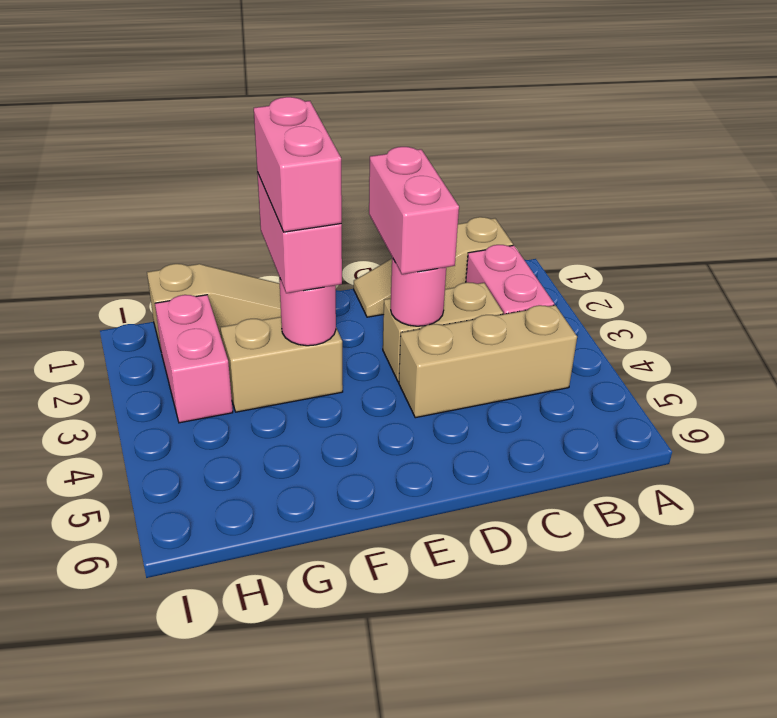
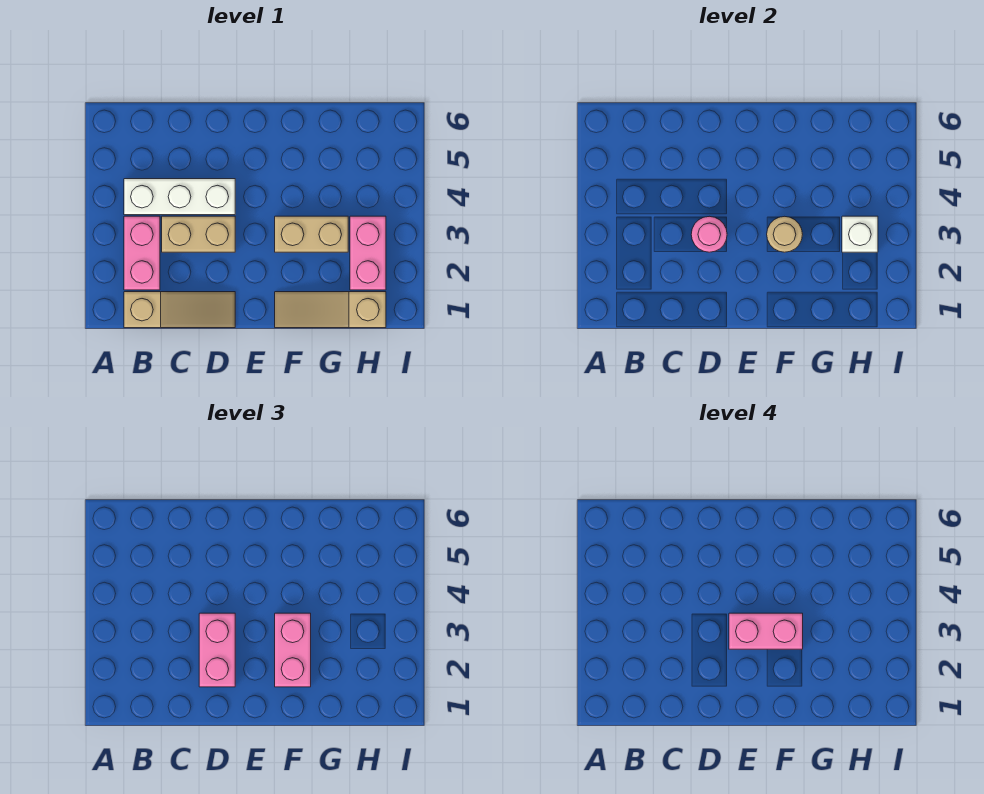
tan brick B4:D4 level 1 -> white brick B4:D4 level 1
pink brick F2:F3 level 4 -> pink brick E3:F3 level 4
pink round brick F3 level 2 -> tan round brick F3 level 2
none -> white brick H3 level 2

